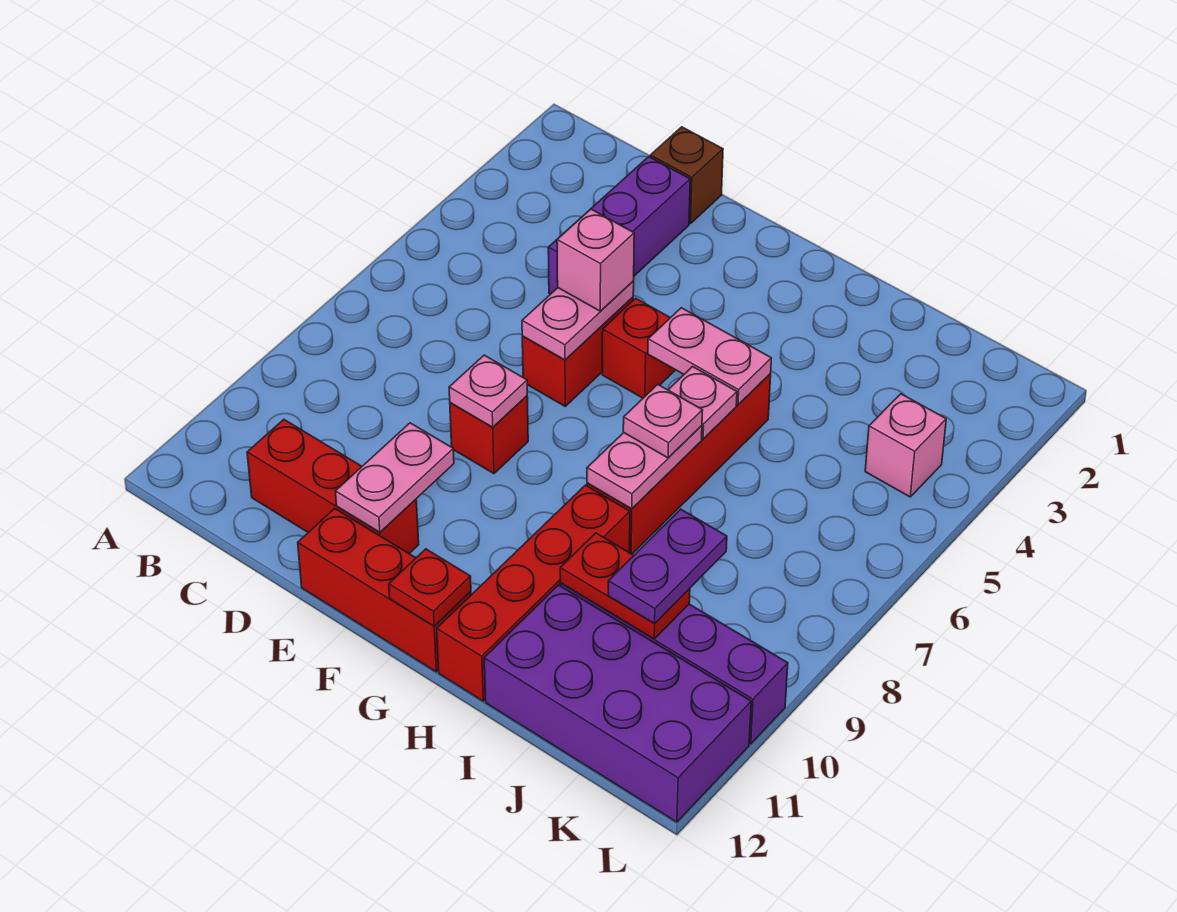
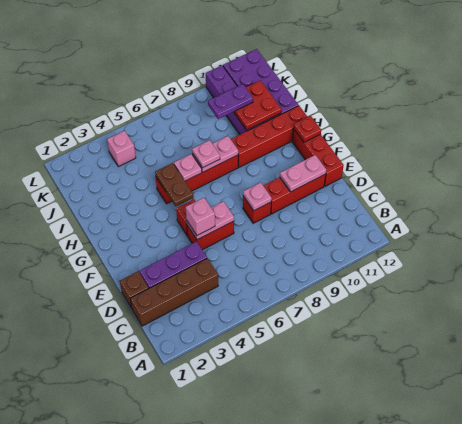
none -> brown brick C1:C4 level 1
red brick C11:E11 level 1 -> red brick E9:E11 level 1
pink plate G5:H5 level 2 -> brown plate G5:H5 level 2
red plate I10:J10 level 2 -> red plate I10:J11 level 2

